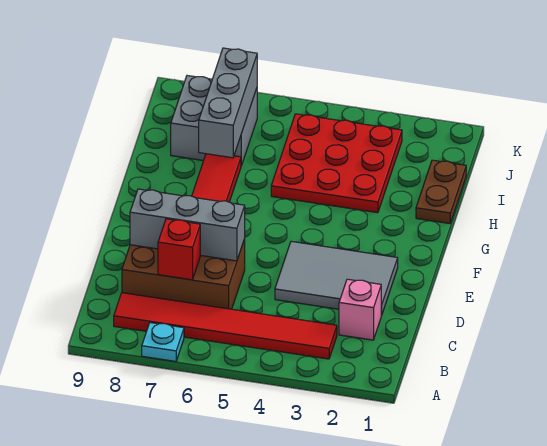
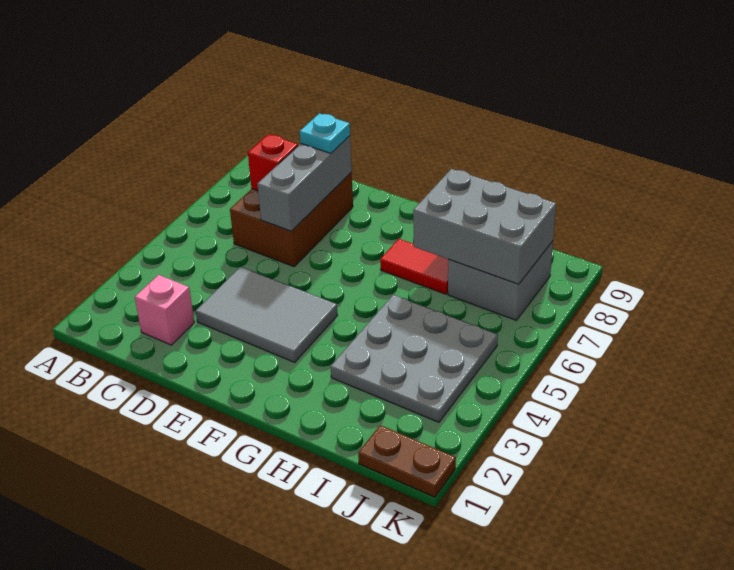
cyan plate A7 level 1 -> cyan plate D8 level 3
red tile B3:B8 level 1 -> none
grey tile D2:E4 level 1 -> grey tile D3:F4 level 1
brown plate H1:I1 level 1 -> brown plate J1:K1 level 1
red plate H3:J5 level 1 -> grey plate H3:J5 level 1
grey brick H7:J7 level 2 -> grey brick H7:J8 level 2

